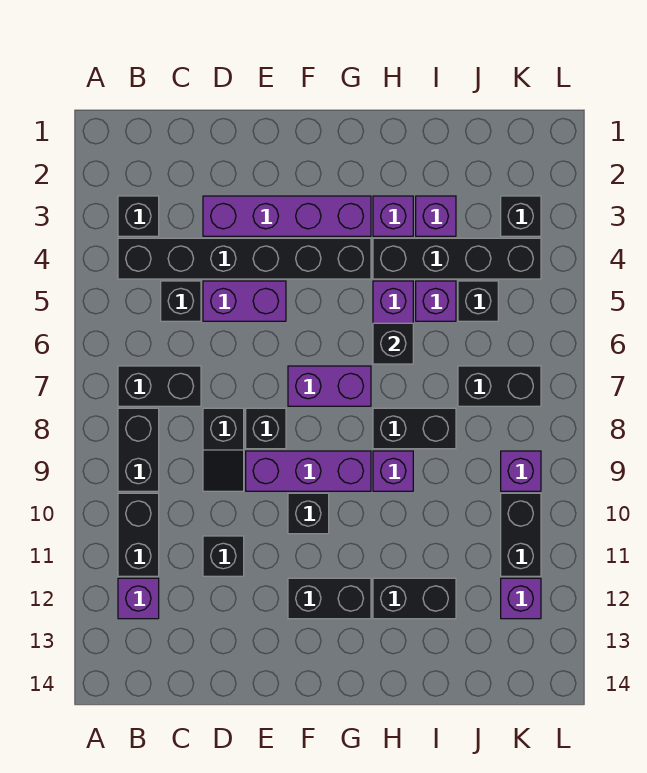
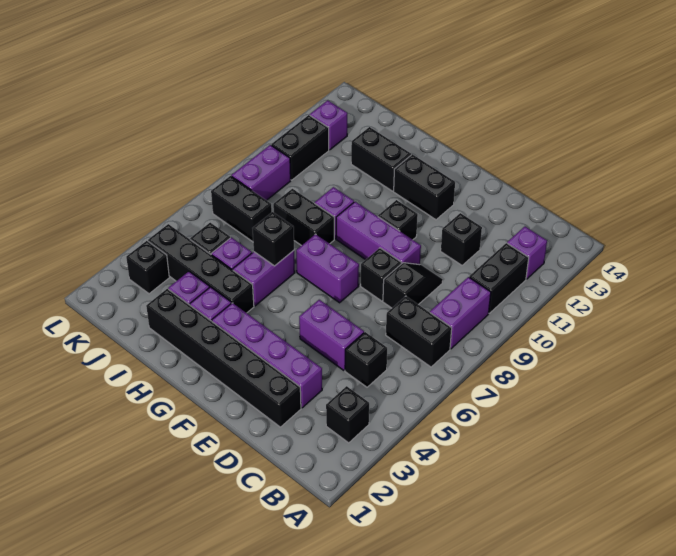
black brick B4:G4 level 1 -> black brick D2:I2 level 1
black brick B8:B9 level 1 -> purple brick B8:B9 level 1
purple brick K9 level 1 -> purple brick K8:K9 level 1

